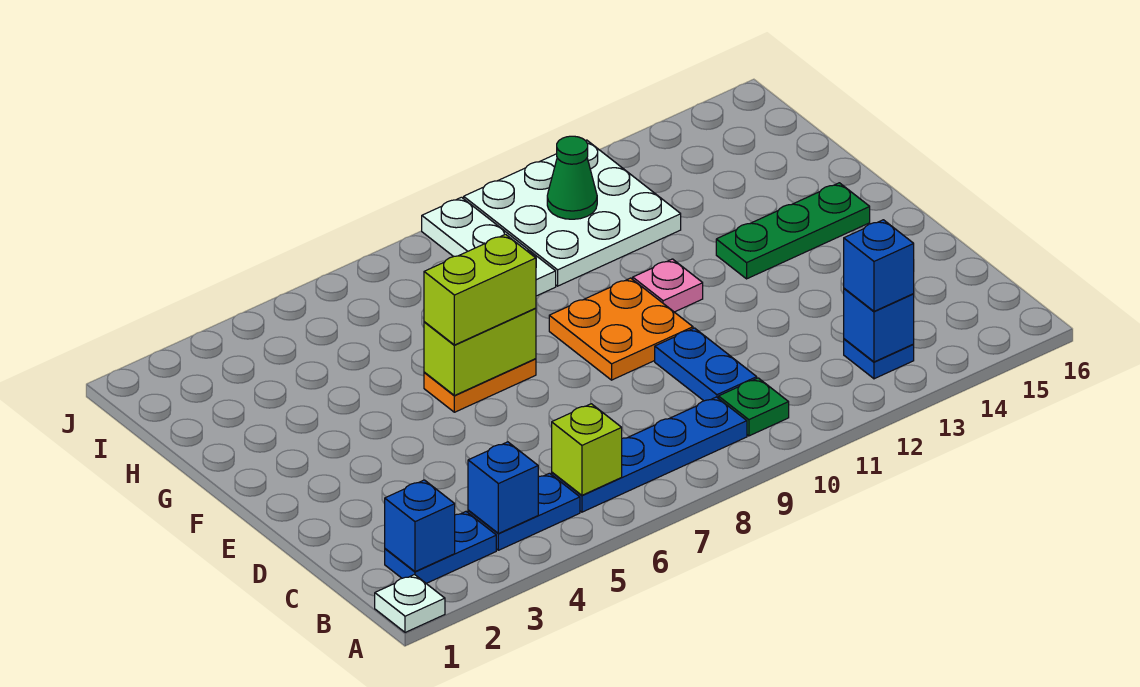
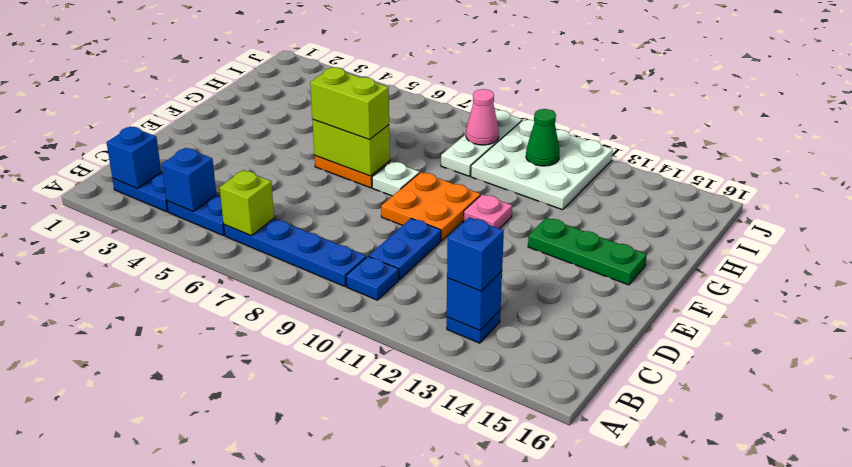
white plate A1 level 1 -> white plate F8 level 1
green plate B10 level 1 -> blue plate B10 level 1
none -> pink cone I9 level 2

